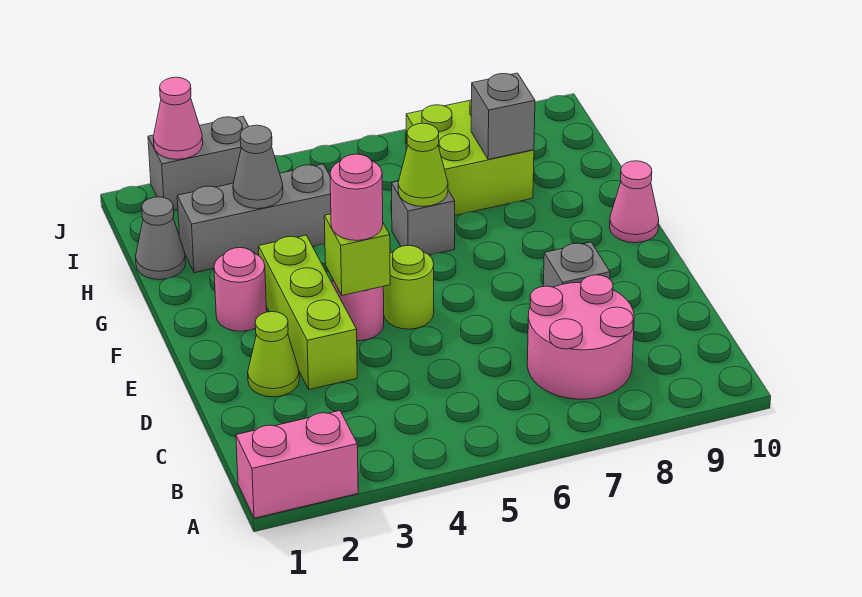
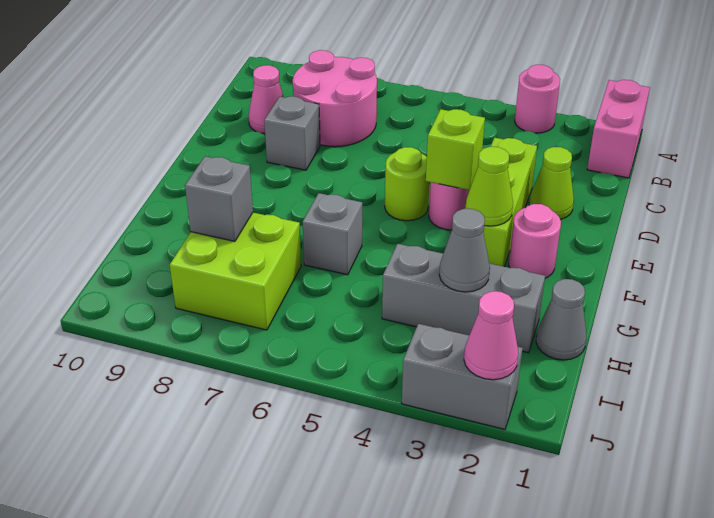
pink brick A1:A2 level 1 -> pink brick A1:B1 level 1
pink round brick E4 level 3 -> pink round brick A3 level 1
pink cone F10 level 1 -> pink cone C9 level 1
lime cone G6 level 2 -> lime cone F3 level 2

